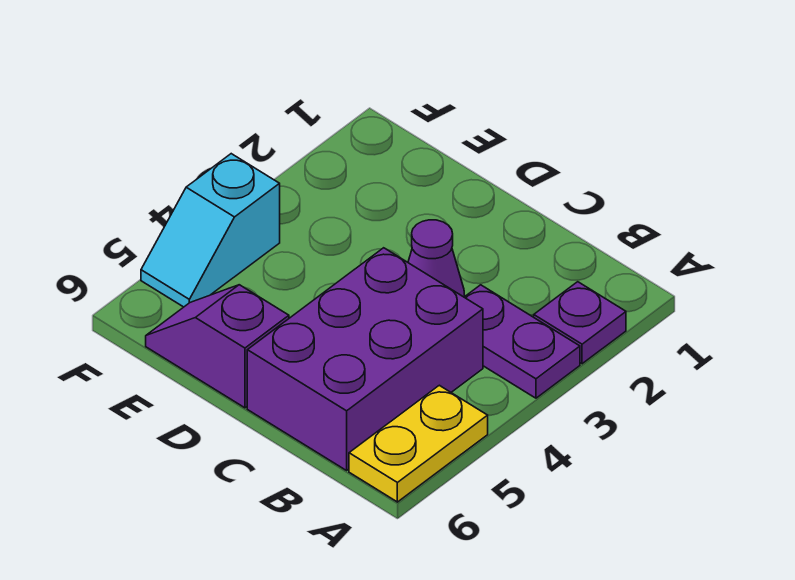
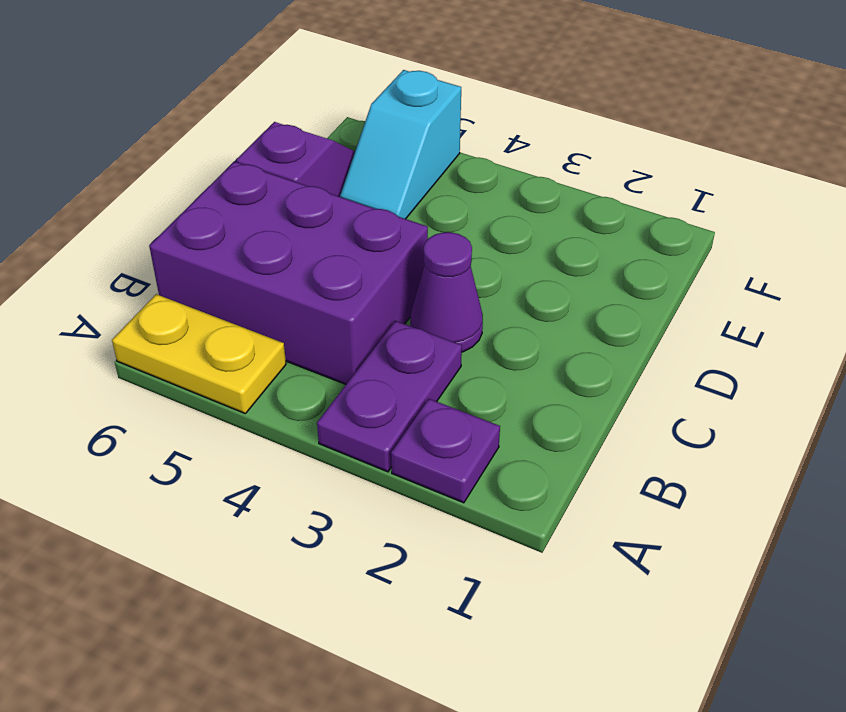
cyan slope F4:F5 level 1 top 4 -> cyan slope E5:F5 level 1 top F

